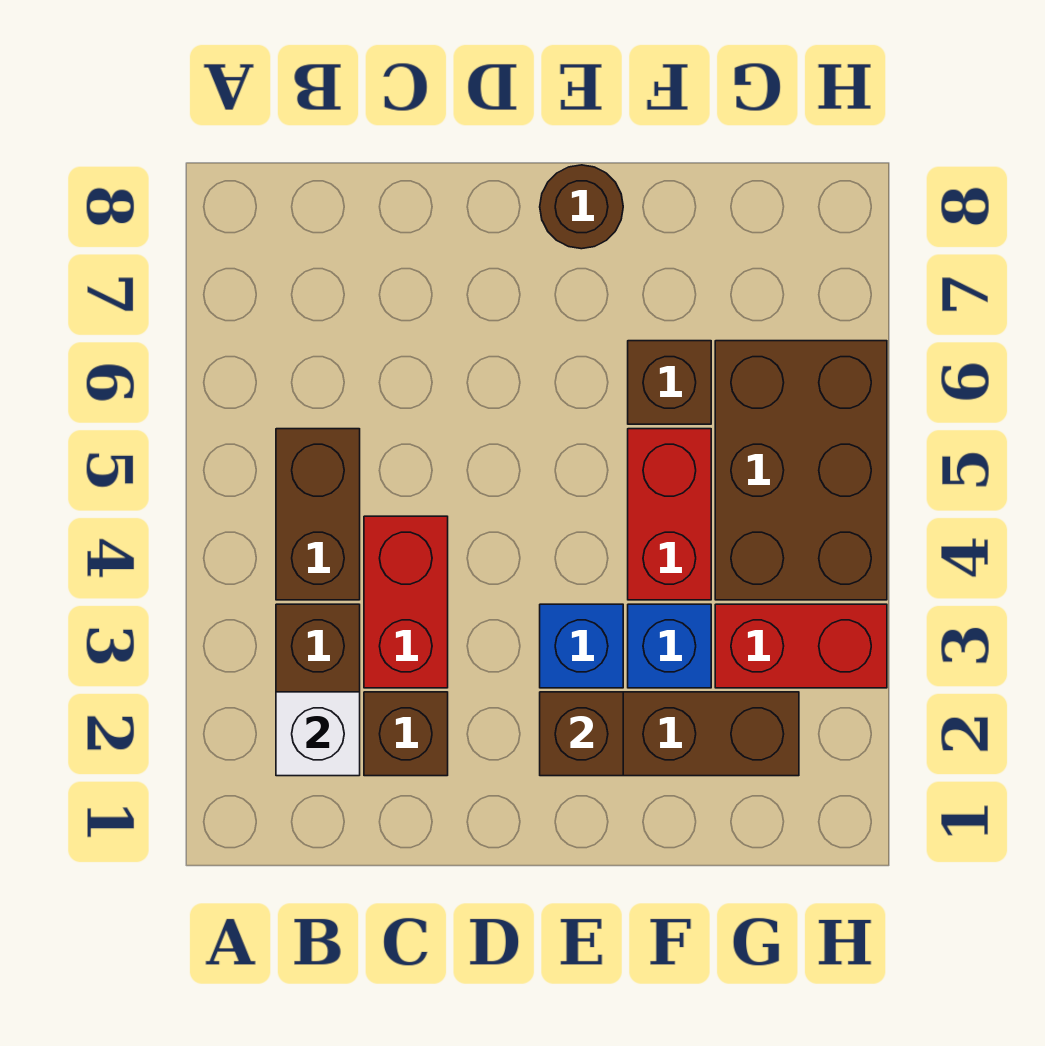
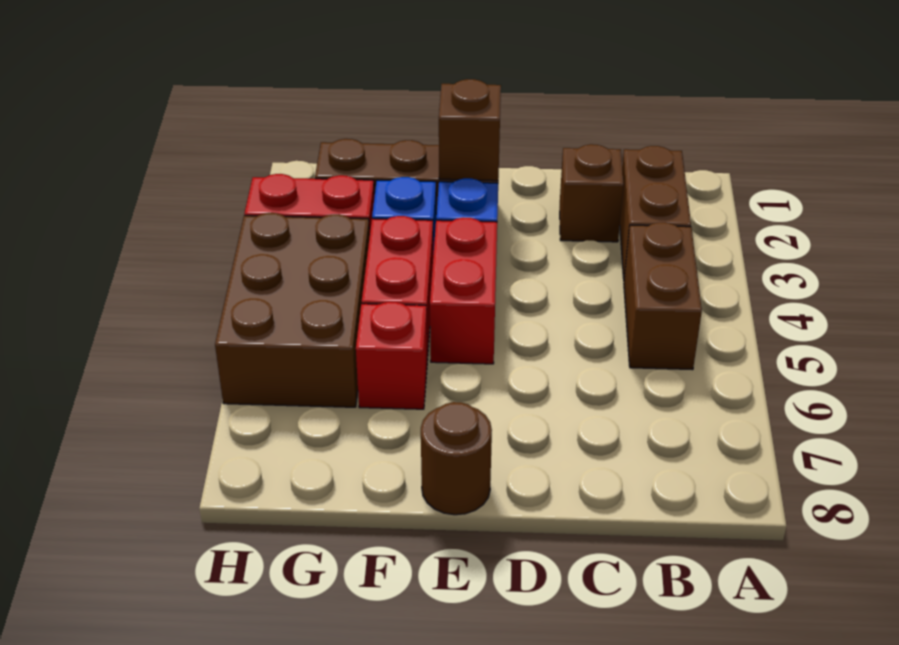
white brick B2 level 2 -> none
red brick C3:C4 level 1 -> red brick E4:E5 level 1
brown brick F6 level 1 -> red brick F6 level 1

